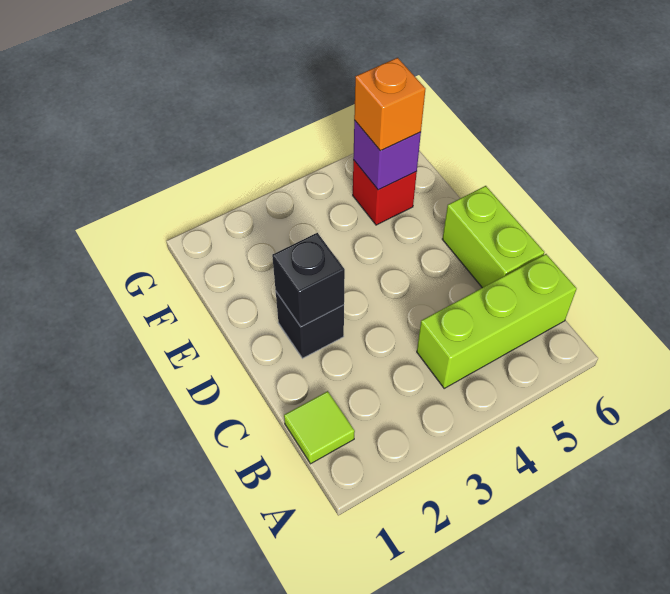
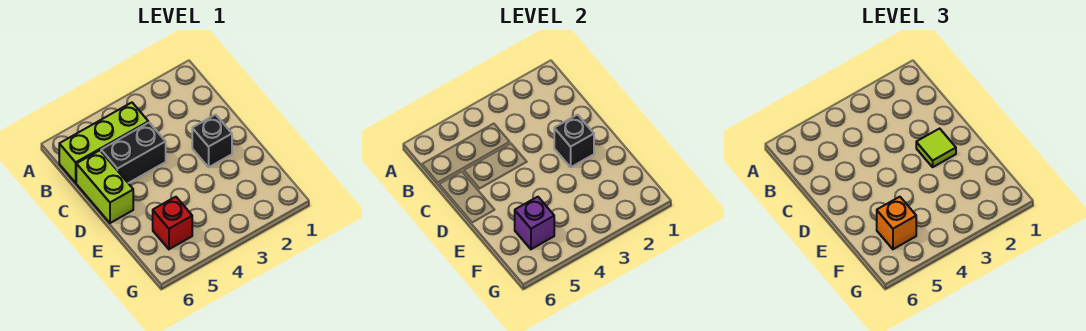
lime tile B1 level 1 -> lime tile D2 level 3
none -> black brick C4:C5 level 1

